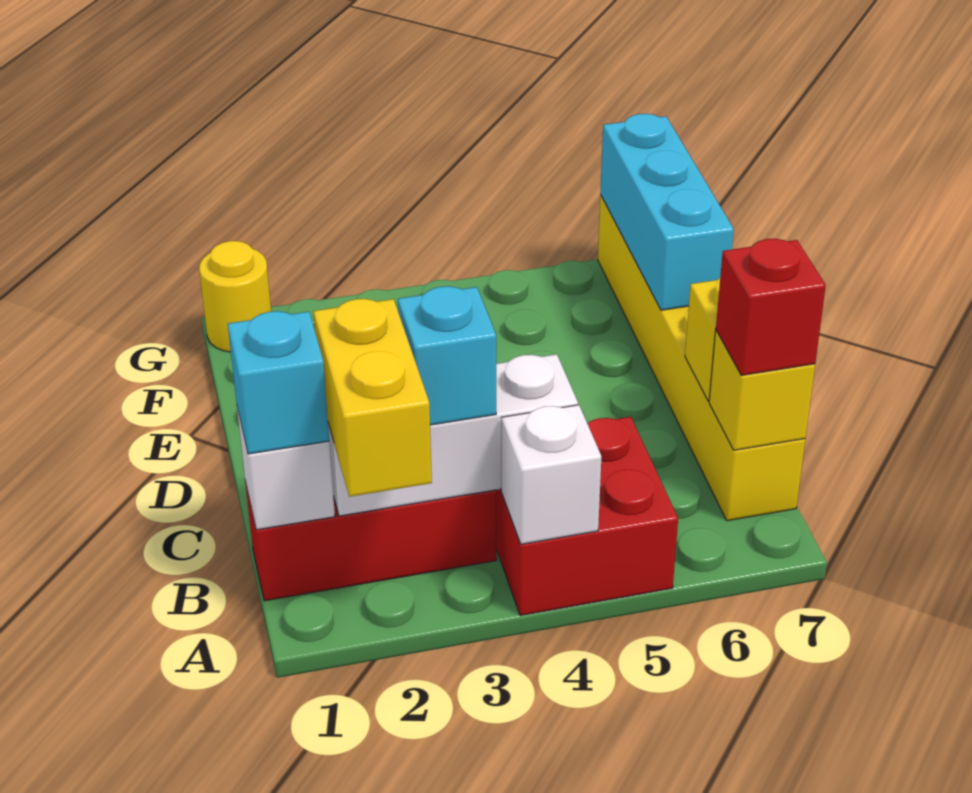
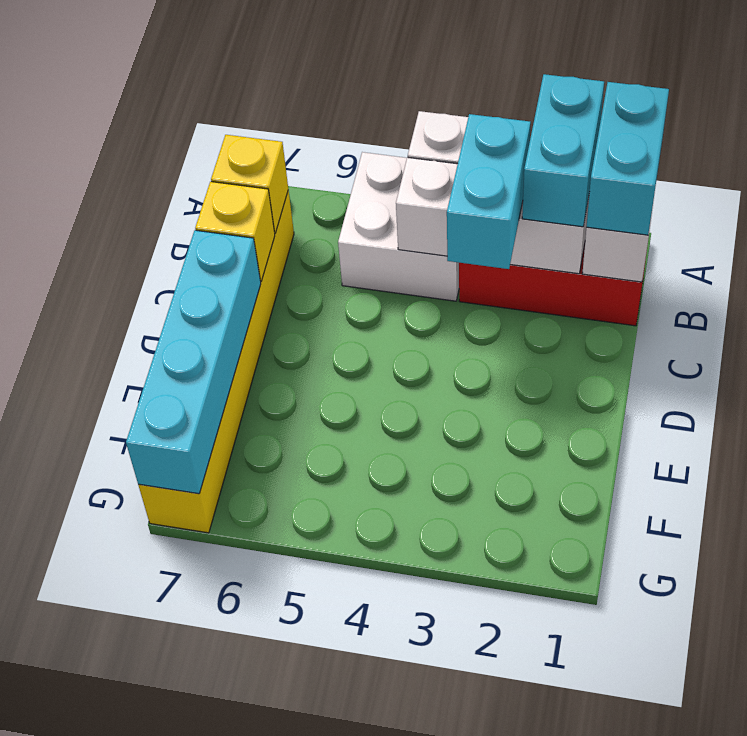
yellow brick A2:B2 level 3 -> cyan brick A2:B2 level 3
red brick A4:B5 level 1 -> white brick A4:B5 level 1
cyan brick B1 level 3 -> cyan brick A1:B1 level 3
cyan brick B3 level 3 -> cyan brick B3:C3 level 3
red brick B7 level 3 -> none
cyan brick E7:G7 level 2 -> cyan brick D7:G7 level 2
yellow round brick G1 level 1 -> none

